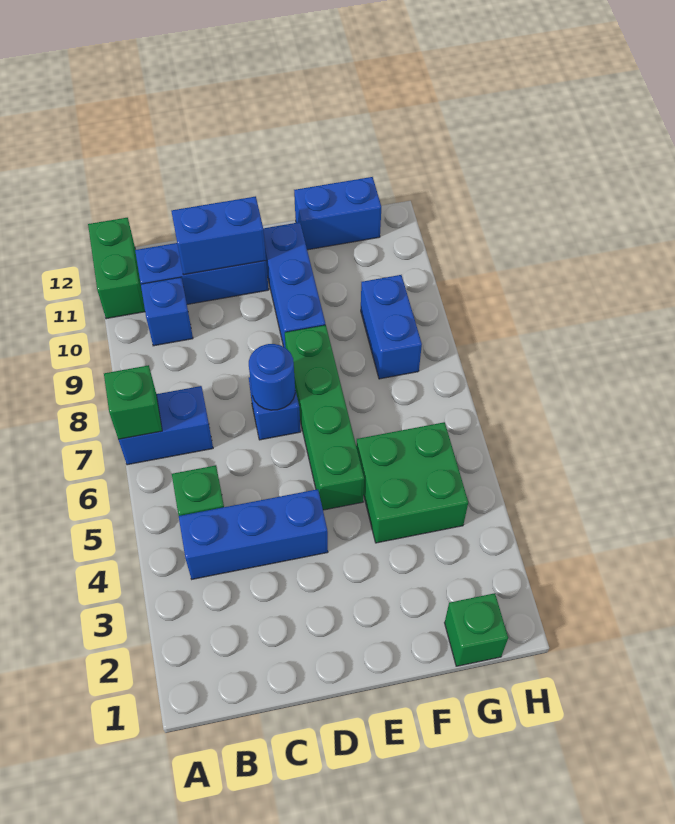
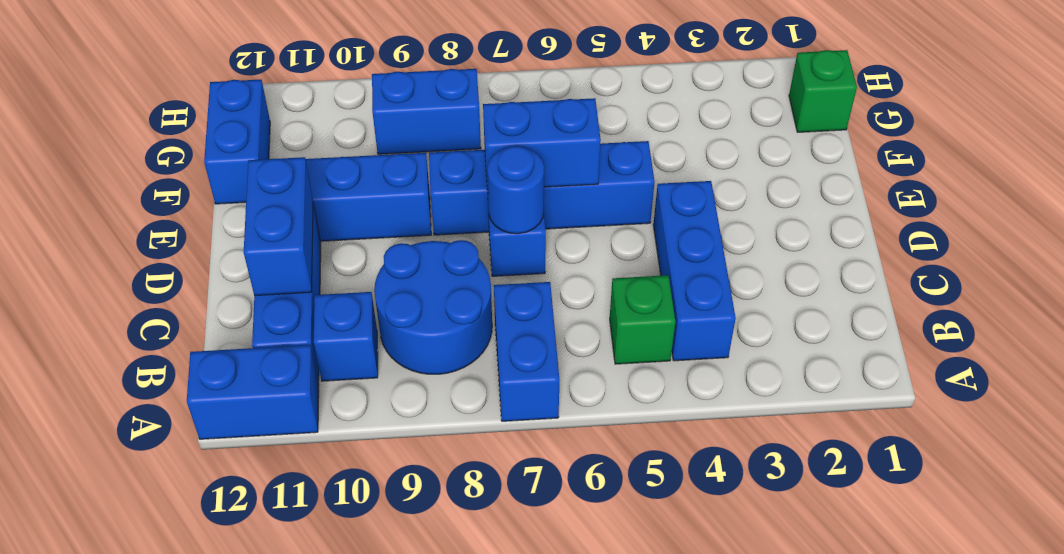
green brick A7 level 2 -> none
green brick A11:A12 level 1 -> blue brick A11:A12 level 1
none -> blue round brick B8:C9 level 1
green brick E5:E8 level 1 -> blue brick E5:E8 level 1
none -> blue brick E6:E7 level 2
green brick F4:G5 level 1 -> none

